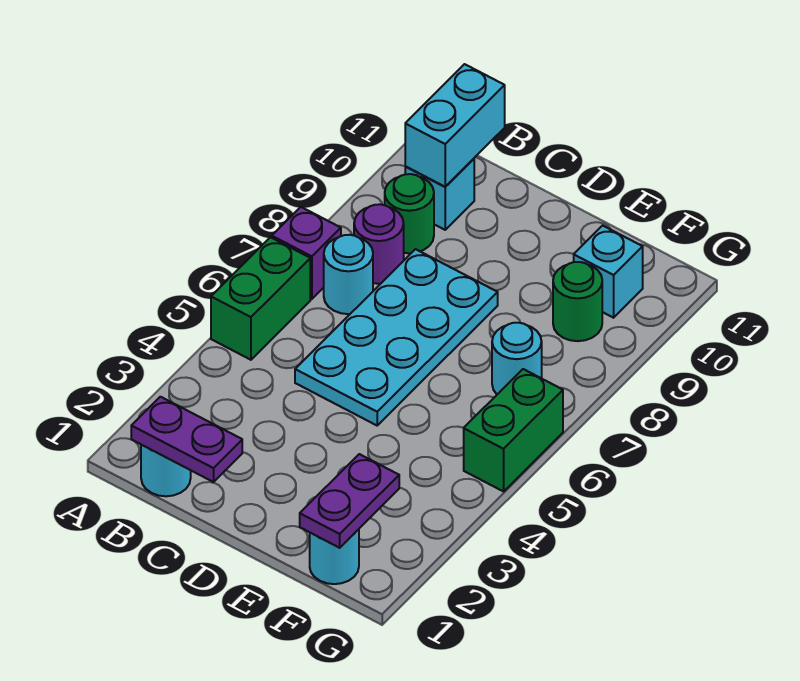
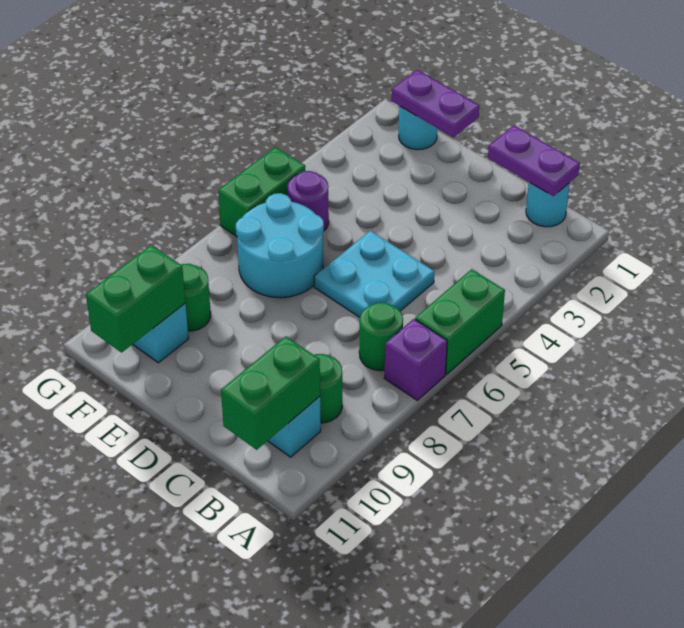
cyan round brick B7 level 1 -> green round brick B7 level 1
purple round brick B8 level 1 -> purple round brick F5 level 1
cyan brick B10:B11 level 2 -> green brick B10:B11 level 2
cyan plate C5:D8 level 1 -> cyan plate C5:D6 level 1
purple plate F1:F2 level 2 -> purple plate E1:F1 level 2
cyan round brick F7 level 1 -> cyan round brick E6:F7 level 1
none -> green brick F10:F11 level 2

